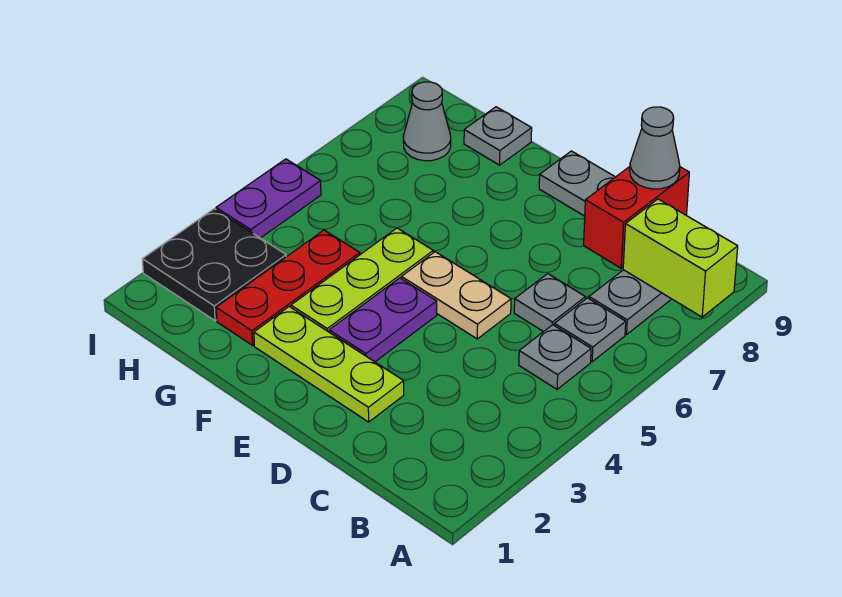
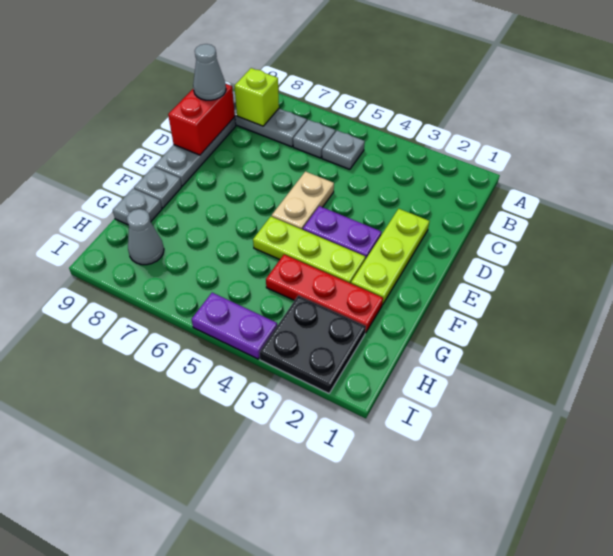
lime brick A8:B8 level 2 -> lime brick B8 level 2
grey plate C6 level 1 -> grey plate F9 level 1
red brick C8:C9 level 2 -> red brick C9:D9 level 2

